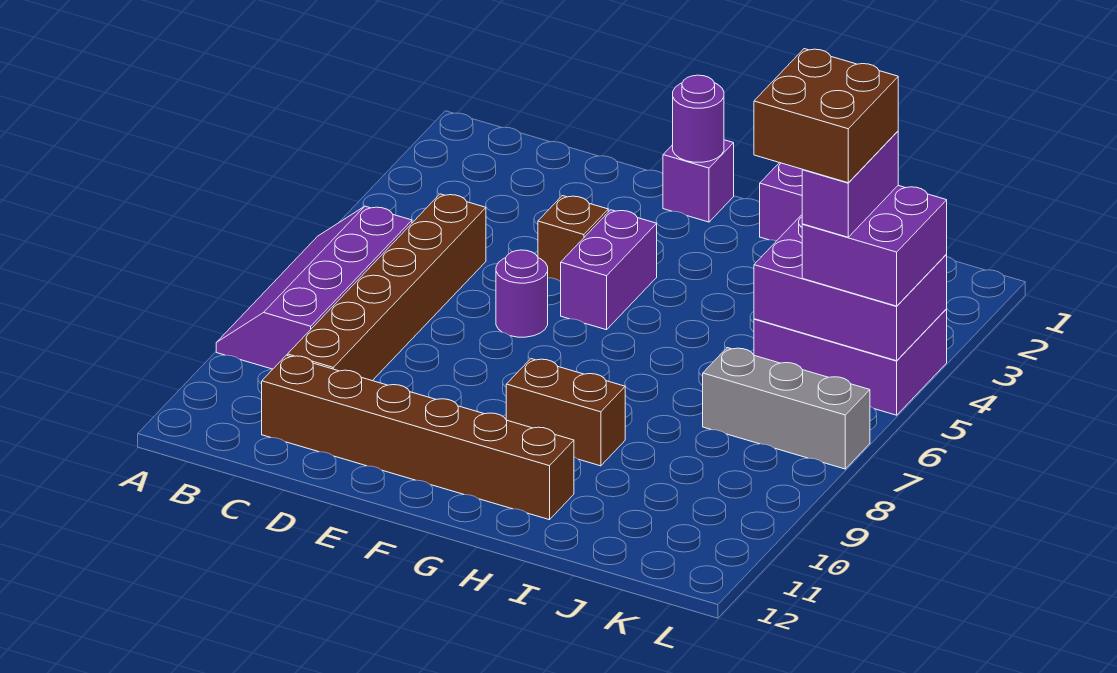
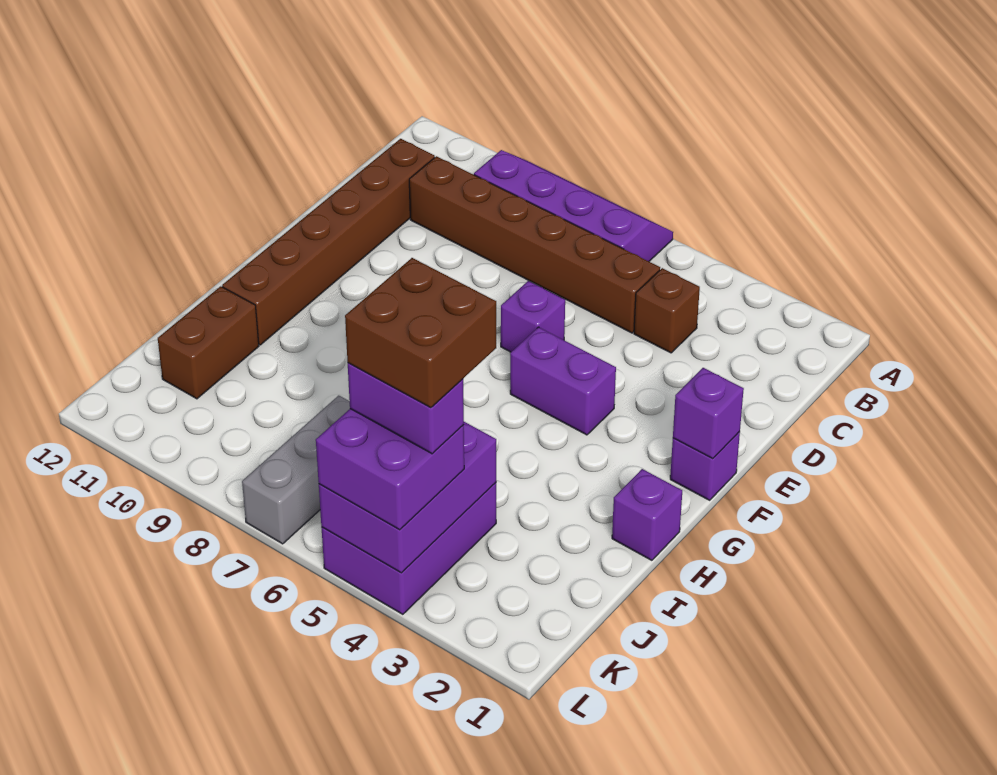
brown brick E4 level 1 -> brown brick C4 level 1
purple round brick E6 level 1 -> purple brick E6 level 1
purple round brick F1 level 2 -> purple brick F1 level 2
brown brick G9:H9 level 1 -> brown brick I11:J11 level 1

